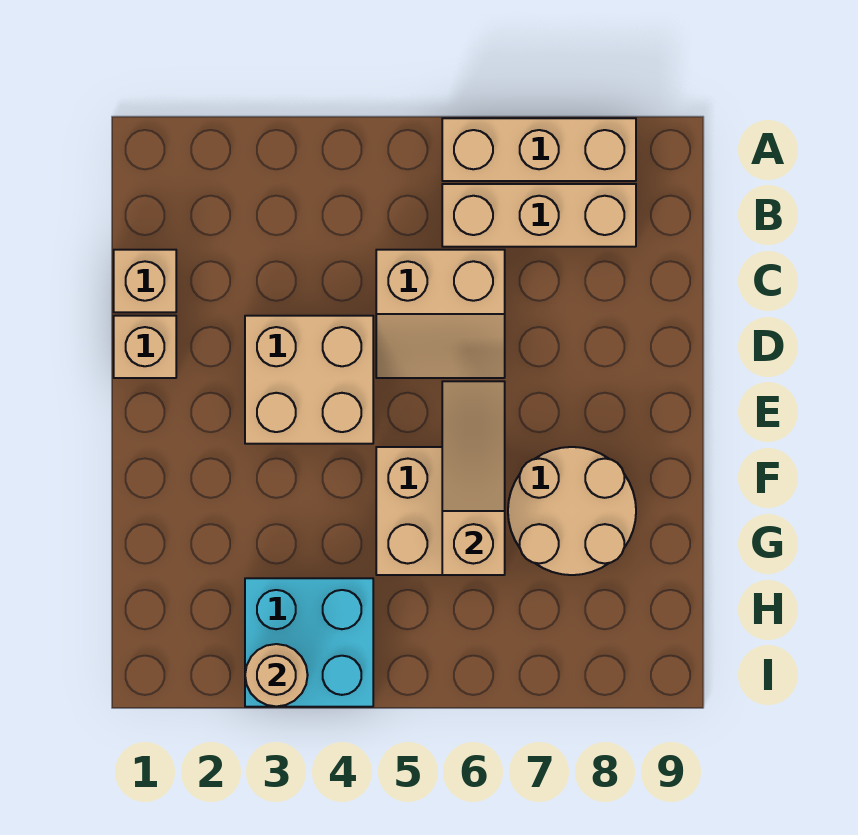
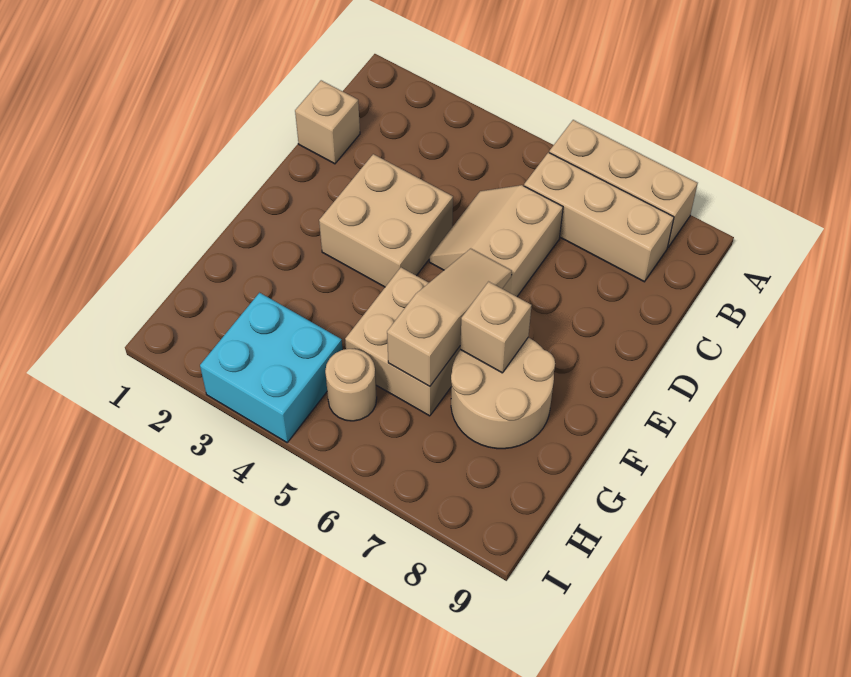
tan slope C5:D6 level 1 top C -> tan slope C5:D6 level 1 top 6
tan brick D1 level 1 -> tan brick F7 level 2
tan round brick I3 level 2 -> tan round brick H5 level 1

